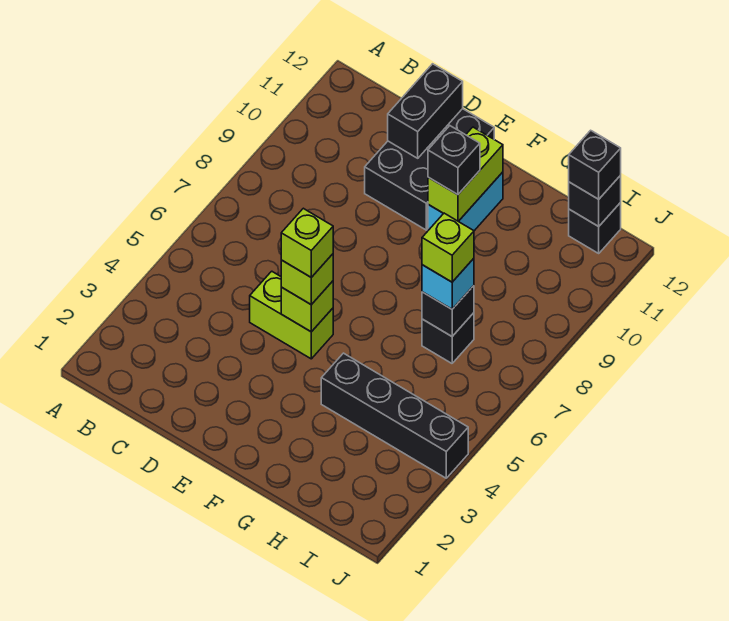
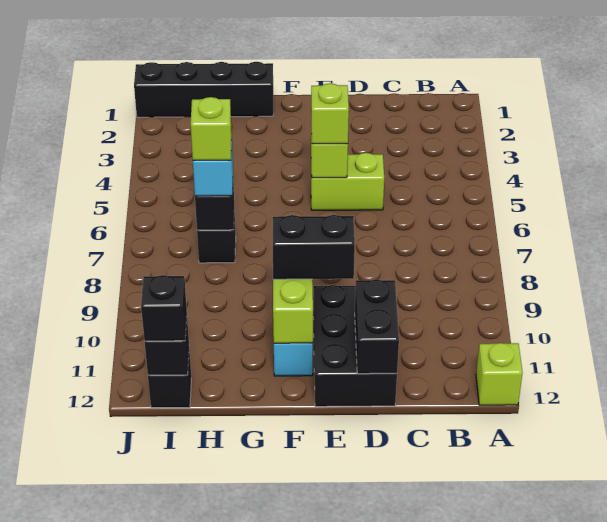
lime brick E5 level 4 -> lime brick A12 level 1
black brick F10 level 3 -> black brick E10:F10 level 3
black brick G4:J4 level 1 -> black brick G1:J1 level 1

